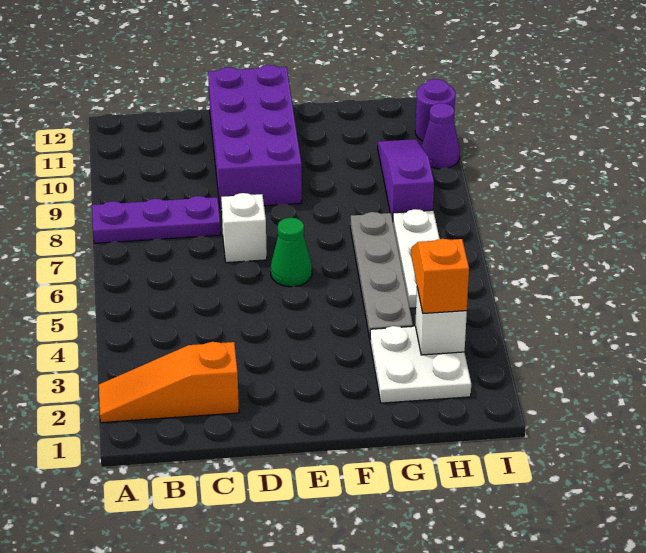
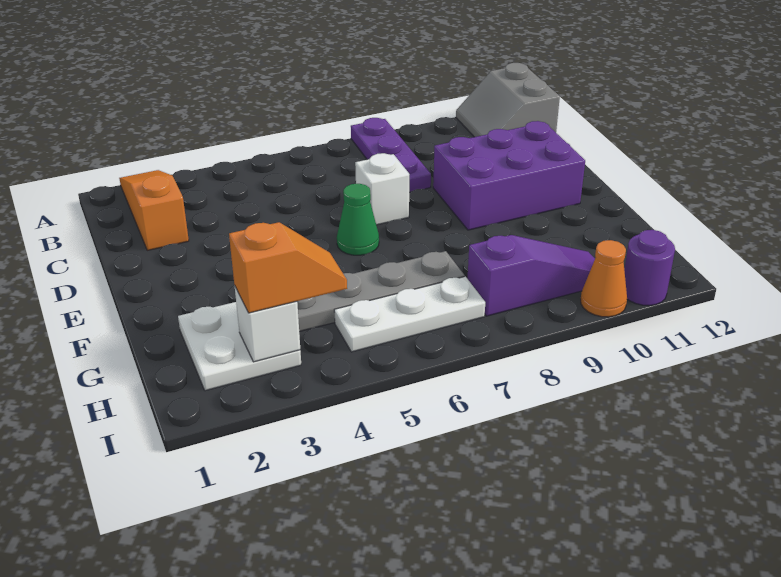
none -> grey slope A11:B12 level 1 top 12
purple brick D9:E12 level 1 -> purple brick D9:E11 level 1
purple cone I10 level 1 -> orange cone I10 level 1

